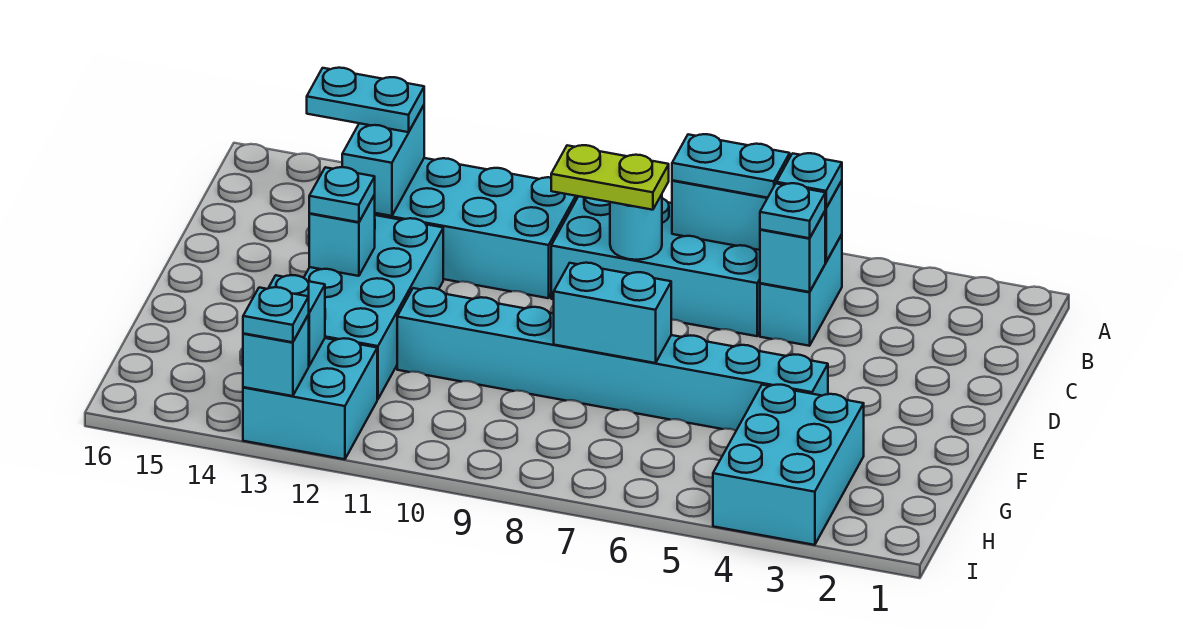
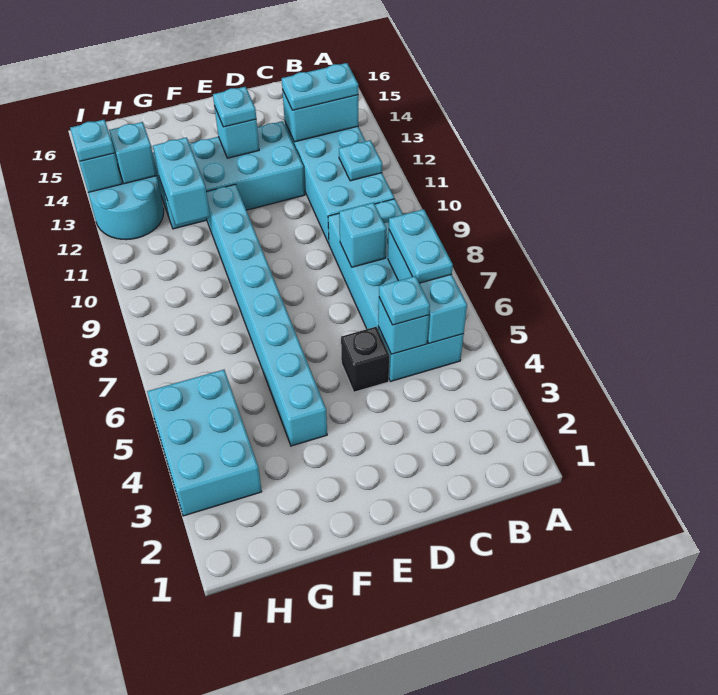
cyan plate B5 level 3 -> cyan plate B11 level 2
cyan plate B13:B14 level 3 -> cyan plate B13:C13 level 3
cyan round brick C8 level 2 -> cyan brick C8 level 2
lime plate C8:C9 level 3 -> none
none -> black brick D5 level 1
cyan brick F7:F8 level 2 -> cyan brick G11:G12 level 2
cyan brick G3:I4 level 1 -> cyan brick H3:I5 level 1
cyan brick H12:I13 level 1 -> cyan round brick H12:I13 level 1

